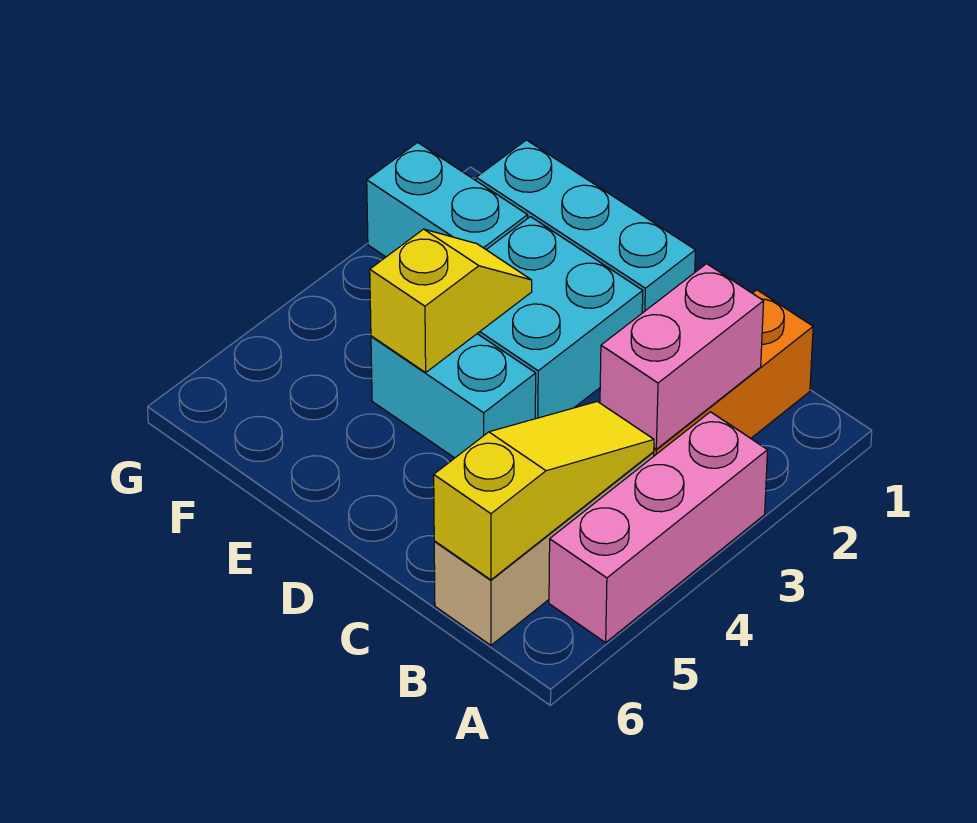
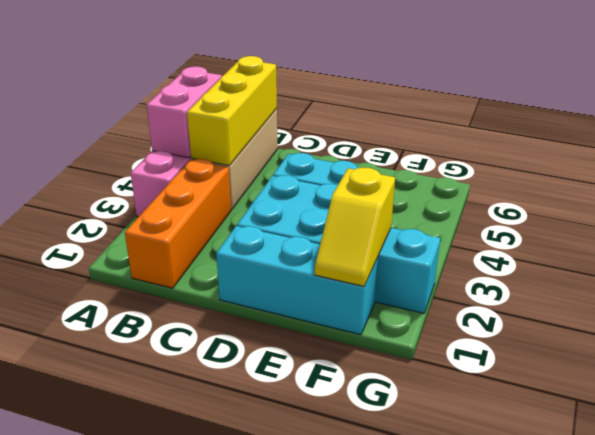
pink brick B2:B3 level 2 -> pink brick A4:A5 level 2
yellow slope B4:B6 level 2 top 6 -> yellow brick B4:B6 level 2
yellow slope E3:E4 level 2 top 4 -> yellow slope F1:F2 level 2 top 2

